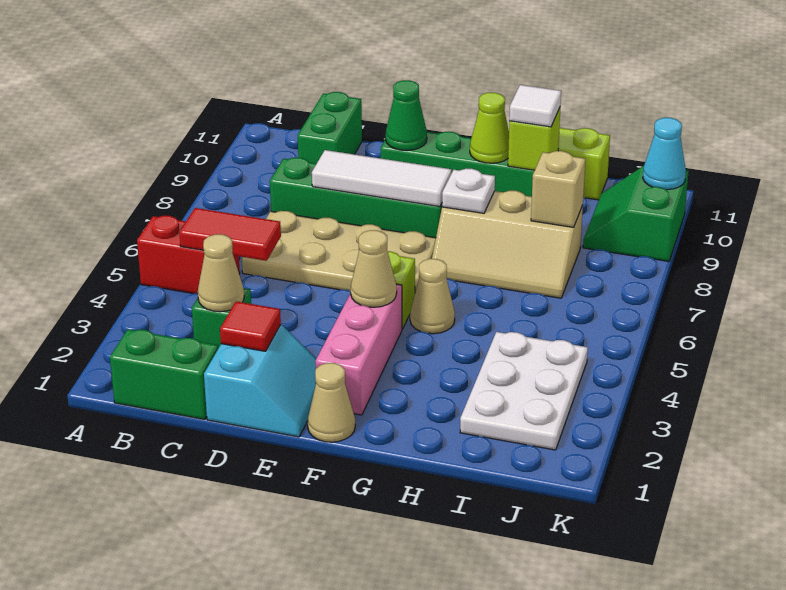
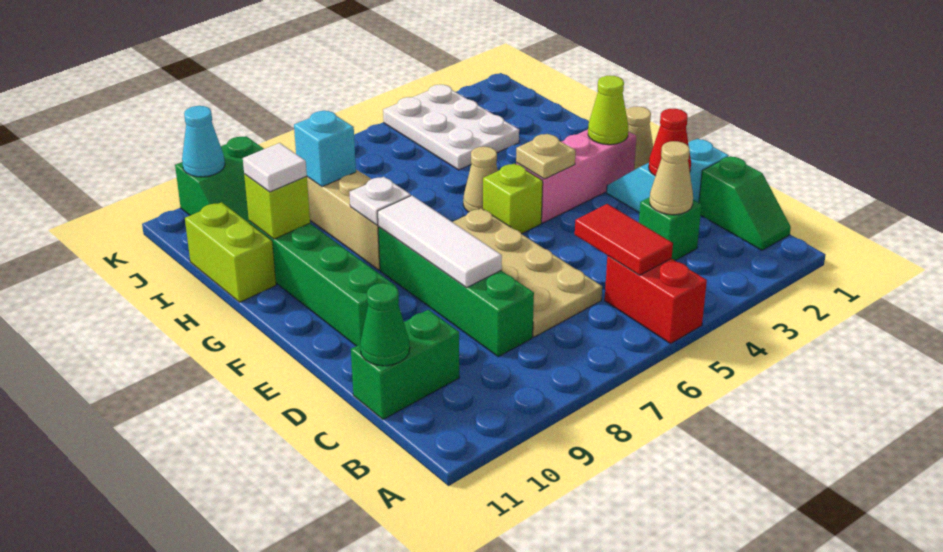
green brick B1:C1 level 1 -> green slope B1:C1 level 1 top C
red tile D2 level 2 -> red cone D2 level 2
green cone E10 level 2 -> green cone C11 level 2
tan cone F4 level 2 -> tan plate F4 level 2
lime cone G10 level 2 -> lime cone F2 level 2
white plate I2:J4 level 1 -> white plate I3:K4 level 1
tan brick I8 level 2 -> cyan brick I8 level 2

